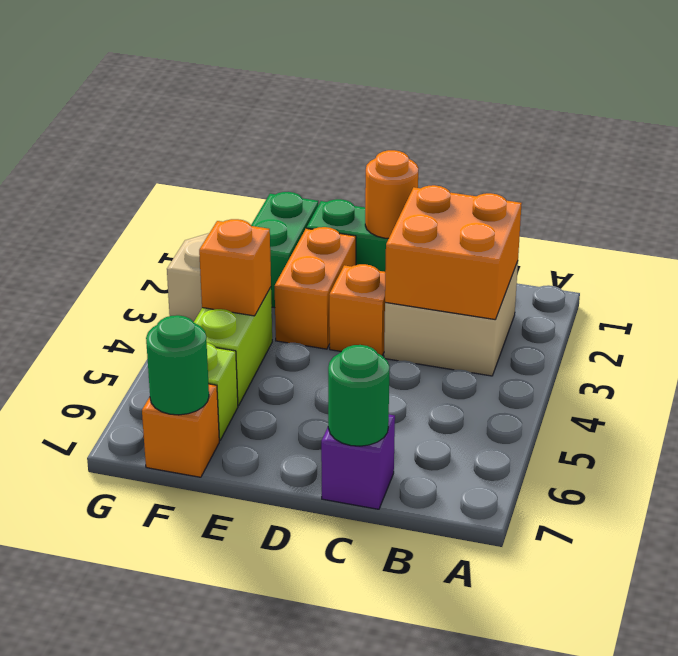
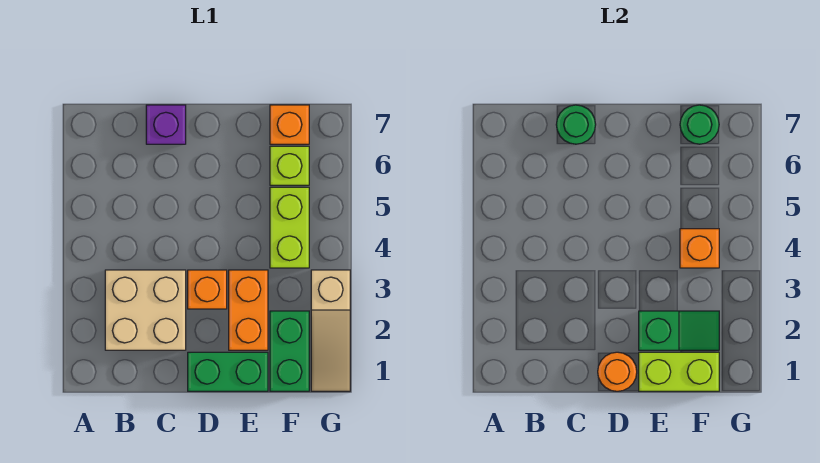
orange brick B2:C3 level 2 -> none
none -> lime brick E1:F1 level 2
none -> green slope E2:F2 level 2 top E

